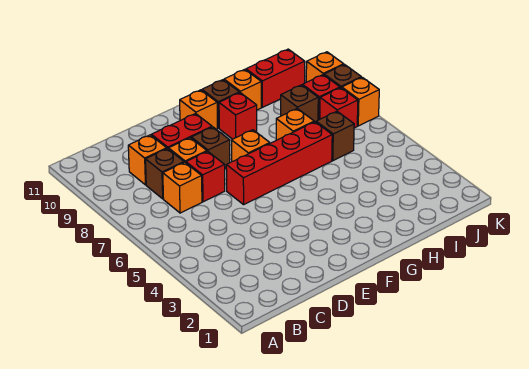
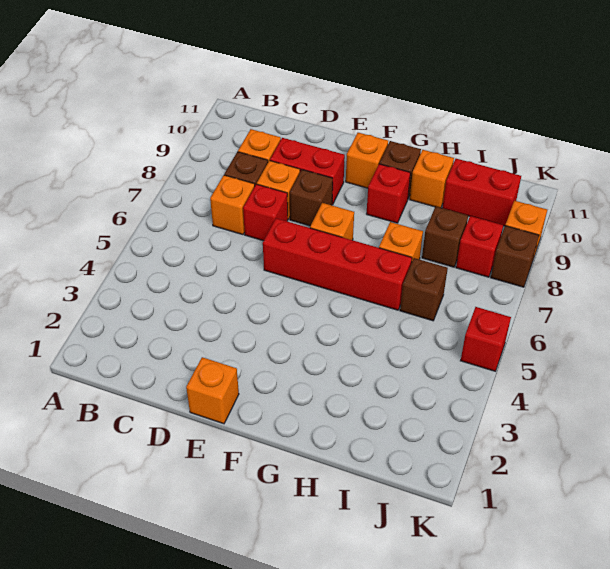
red brick J7 level 1 -> red brick K5 level 1
orange brick K7 level 1 -> orange brick E1 level 1

